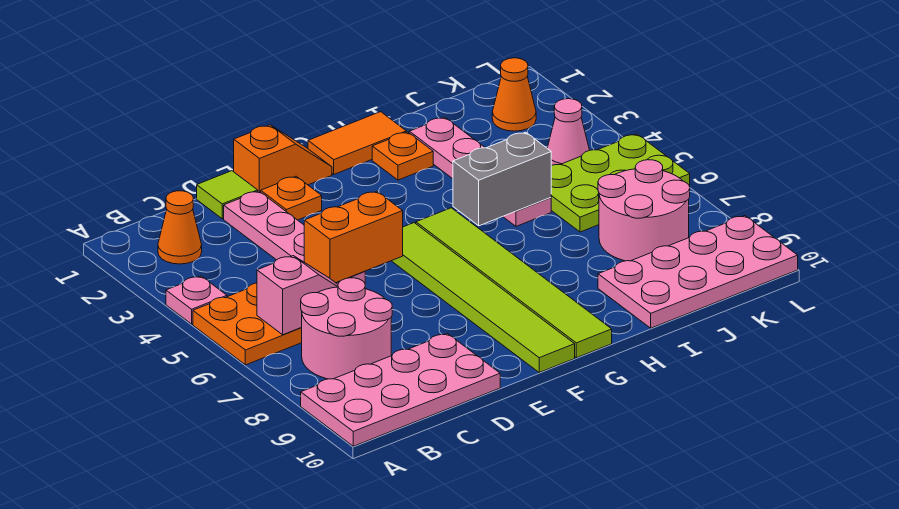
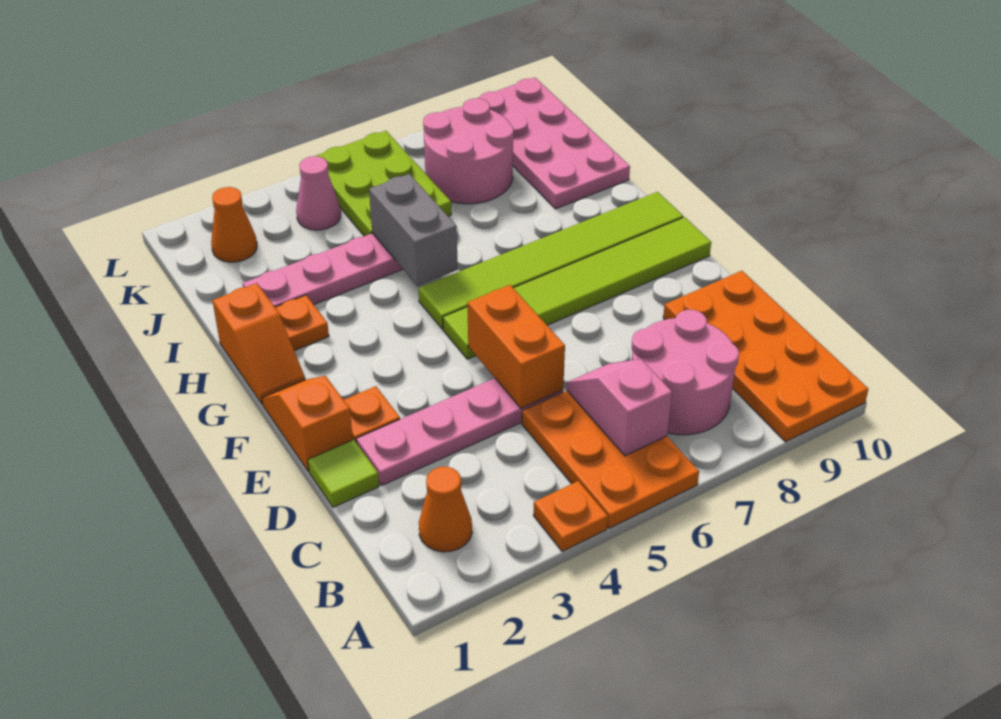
pink plate A4 level 1 -> orange plate A4 level 1
pink plate A9:D10 level 1 -> orange plate A9:D10 level 1
orange tile G1:H1 level 1 -> orange slope G1:H1 level 1 top H

